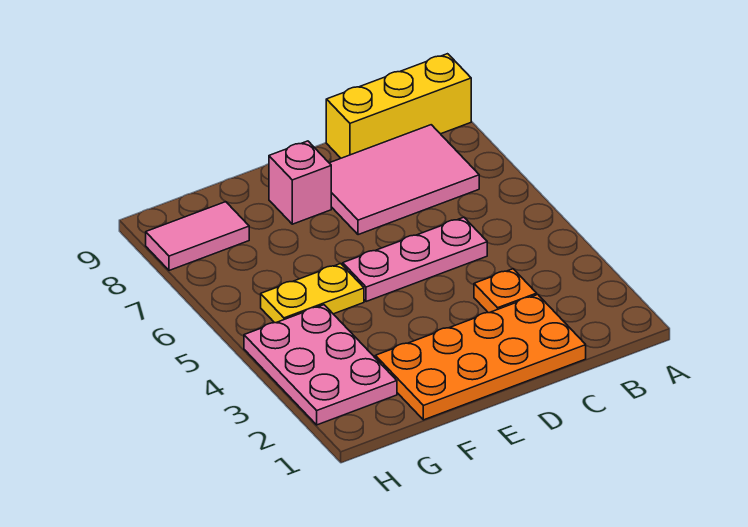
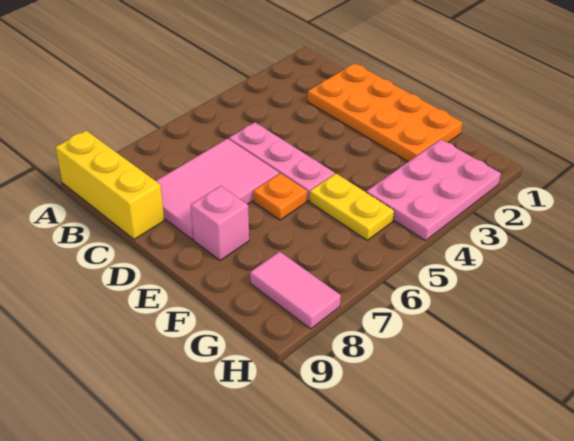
pink tile B7:D8 level 1 -> pink tile C6:D8 level 1
orange plate C3 level 1 -> orange plate E6 level 1

